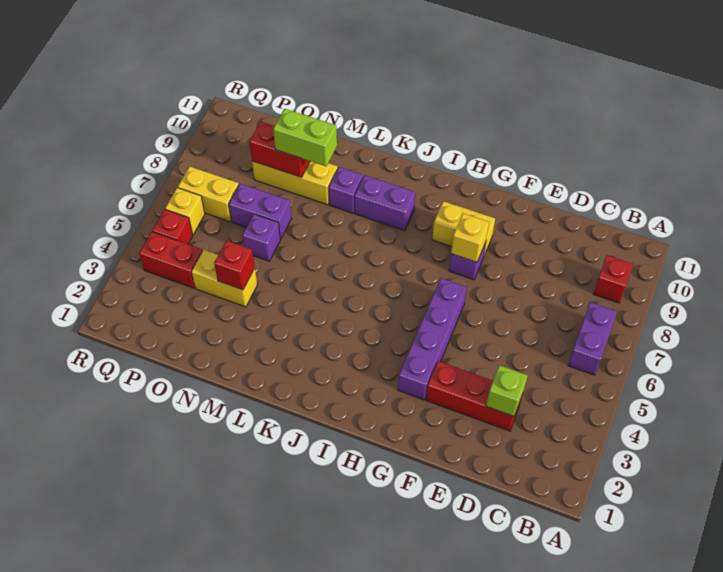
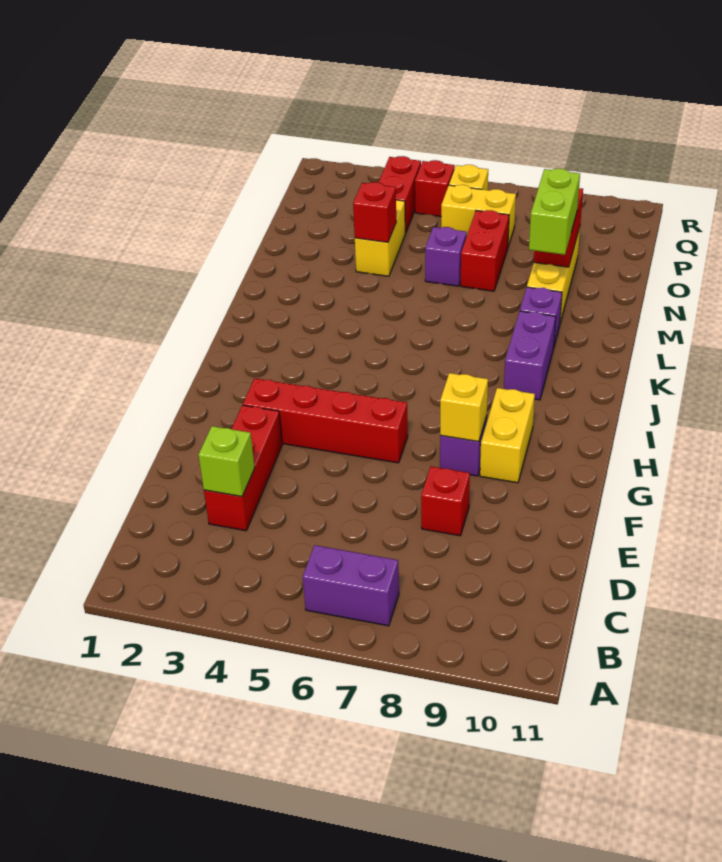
red brick B9 level 1 -> red brick E8 level 1
purple brick G3:G6 level 1 -> red brick G3:G6 level 1
purple brick N7:O7 level 1 -> red brick N7:O7 level 1
yellow brick P7:Q7 level 1 -> yellow brick P6:P7 level 1

